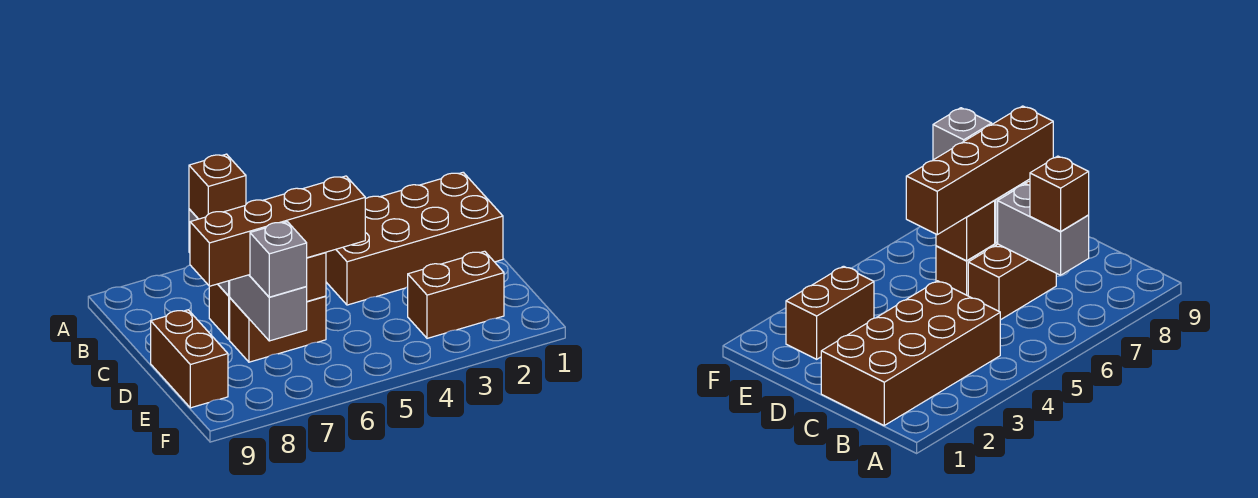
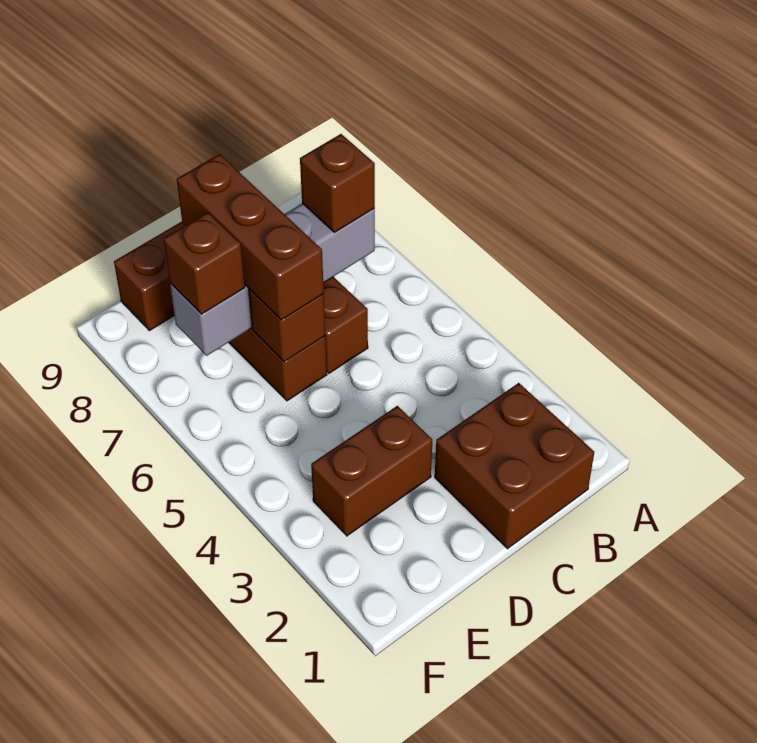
brown brick B1:C4 level 1 -> brown brick B1:C2 level 1
brown brick D5:D8 level 3 -> brown brick D6:D8 level 3
brown brick E2:E3 level 1 -> brown brick D3:E3 level 1
grey brick E7 level 3 -> brown brick E7 level 3

